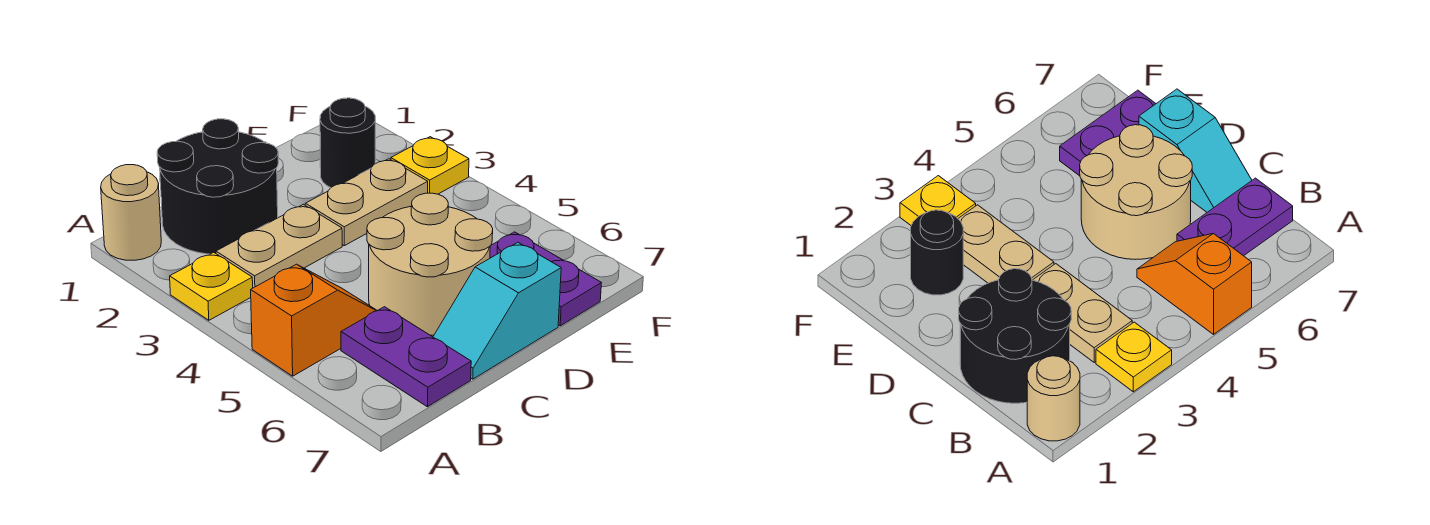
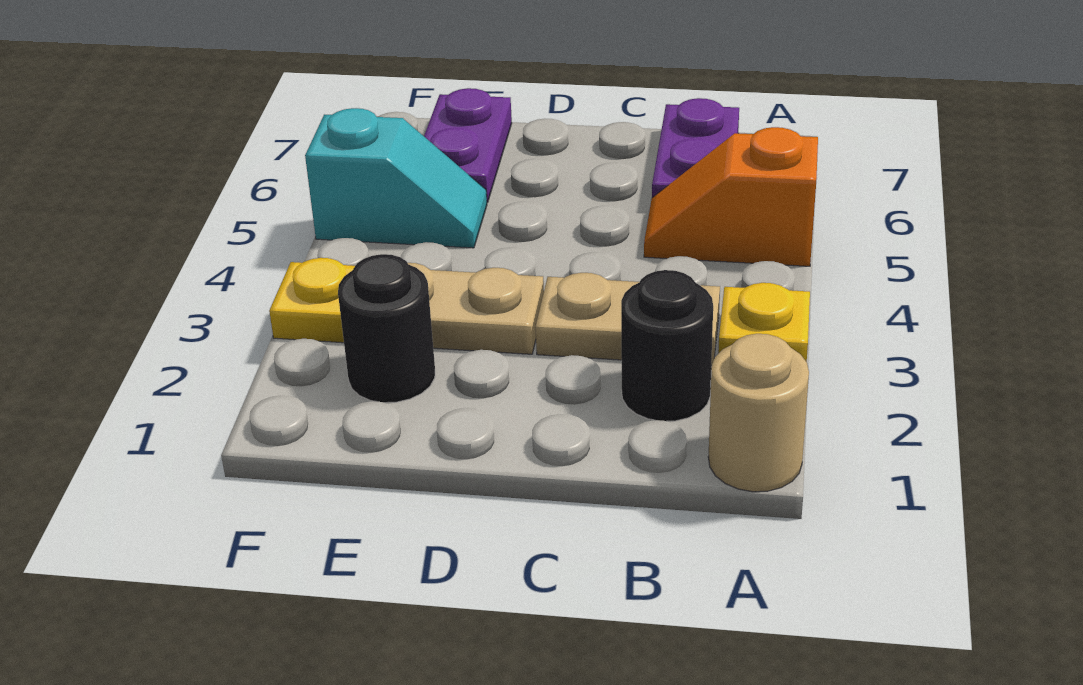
black round brick B1:C2 level 1 -> black round brick B2 level 1
tan round brick C5:D6 level 1 -> none
cyan slope C7:D7 level 1 top D -> cyan slope E5:F5 level 1 top F

